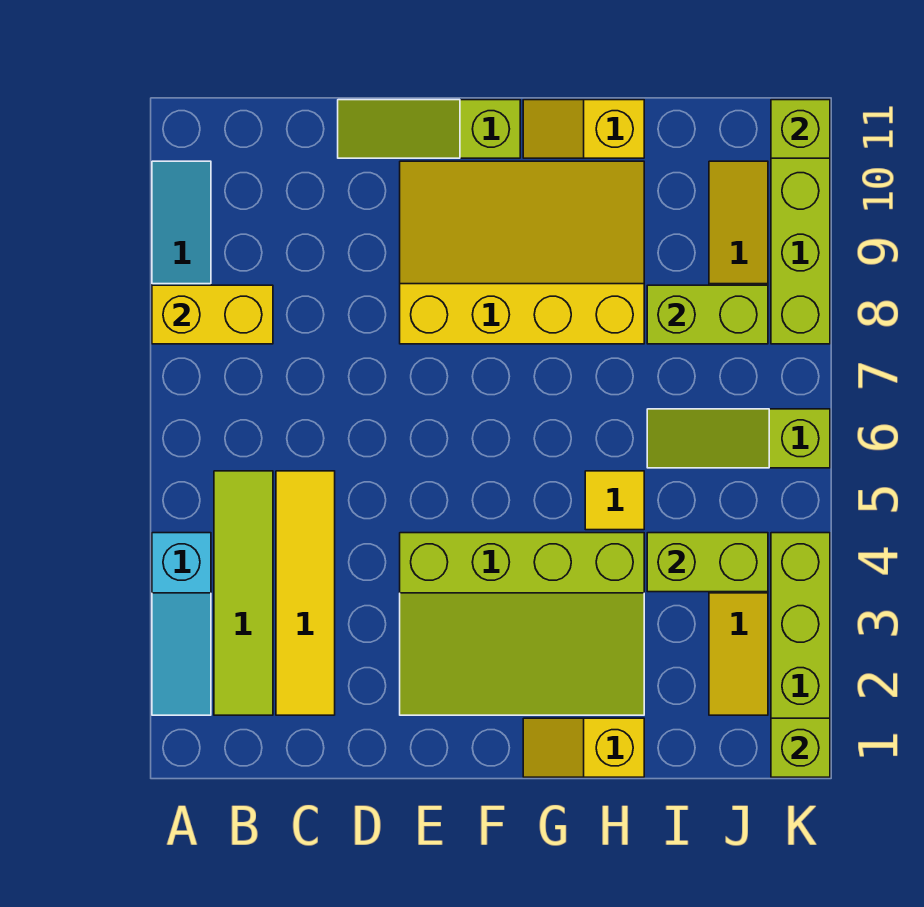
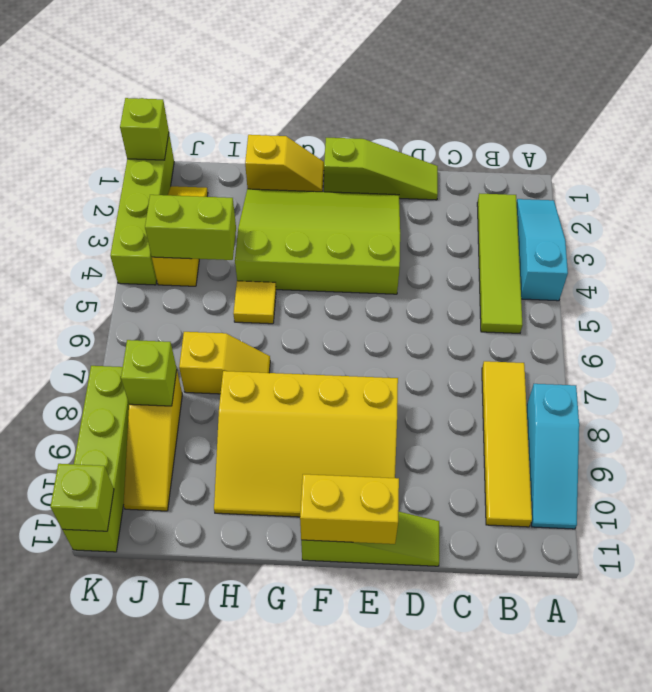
yellow brick A8:B8 level 2 -> yellow brick E11:F11 level 2
yellow tile C2:C5 level 1 -> yellow tile B7:B10 level 1
yellow slope G11:H11 level 1 top H -> yellow slope H7:I7 level 1 top I
lime slope I6:K6 level 1 top K -> lime slope D1:F1 level 1 top F
lime brick I8:J8 level 2 -> lime brick J8 level 2

